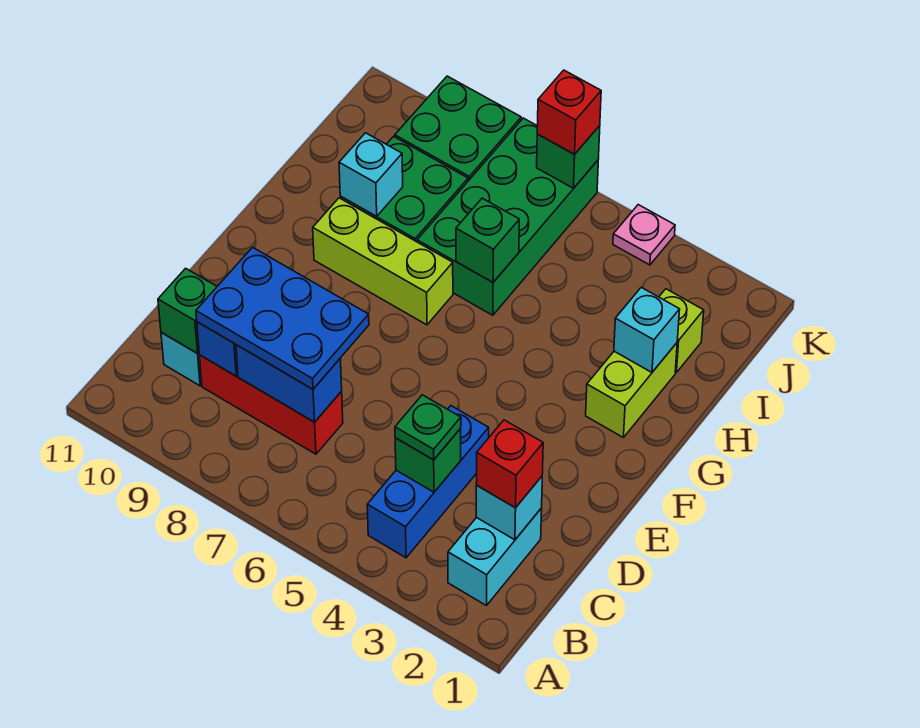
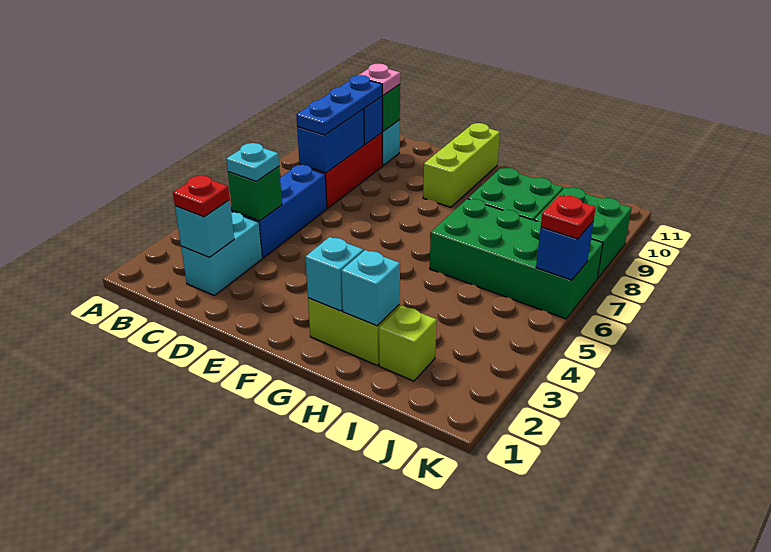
cyan brick B2:C2 level 1 -> cyan brick C2:C3 level 1
blue brick B4:D4 level 1 -> blue brick C4:C6 level 1
red brick C2 level 3 -> red plate C2 level 3
green plate C4 level 3 -> cyan plate C4 level 3
blue plate C7:D9 level 3 -> blue plate C7:C9 level 3
lime brick G7:G9 level 1 -> lime brick F9:F11 level 1
green brick H6 level 2 -> none
cyan brick H9 level 2 -> cyan brick G2 level 2
pink plate K4 level 1 -> pink plate C10 level 3
green brick K6 level 2 -> blue brick K6 level 2
red brick K6 level 3 -> red plate K6 level 3

